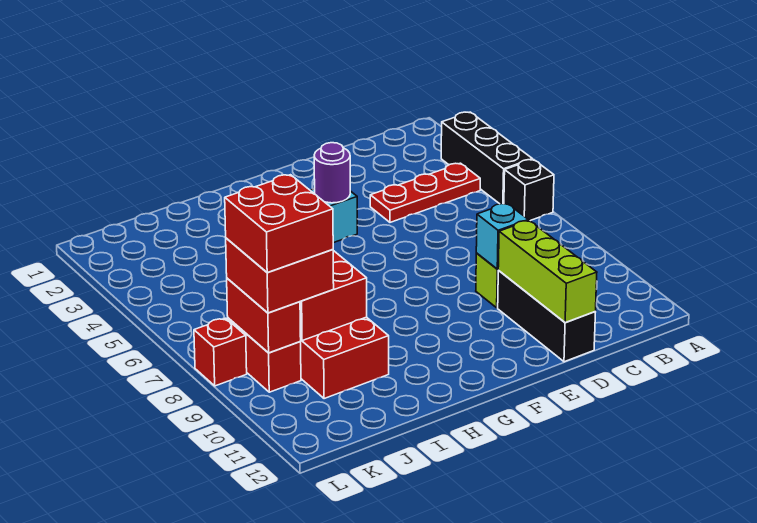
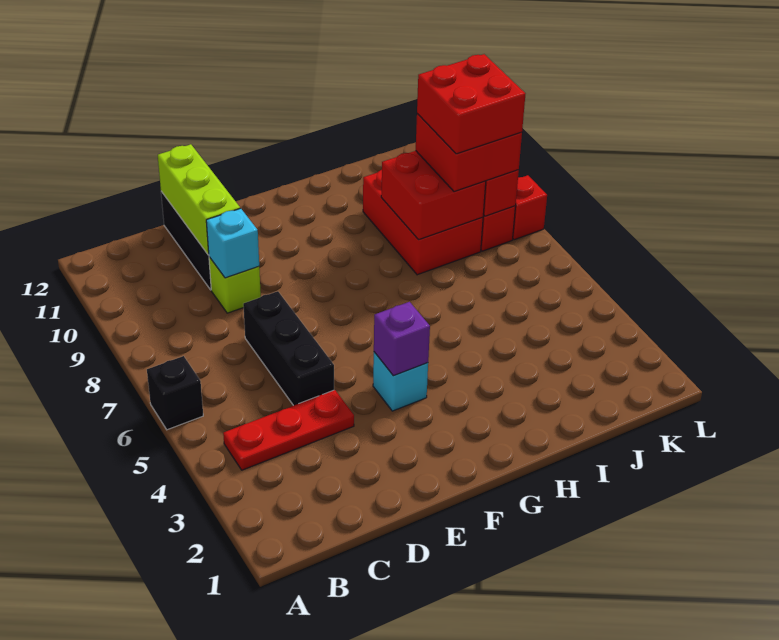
black brick A3:A5 level 1 -> black brick D5:D7 level 1
purple round brick F4 level 2 -> purple brick F4 level 2

